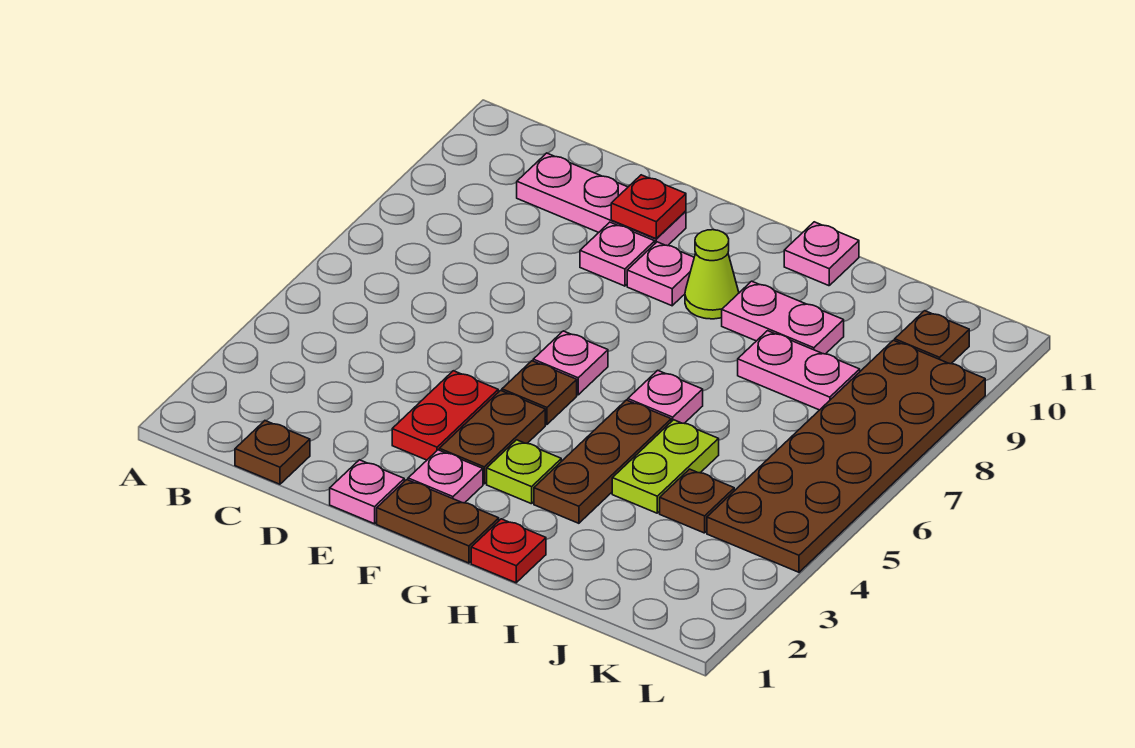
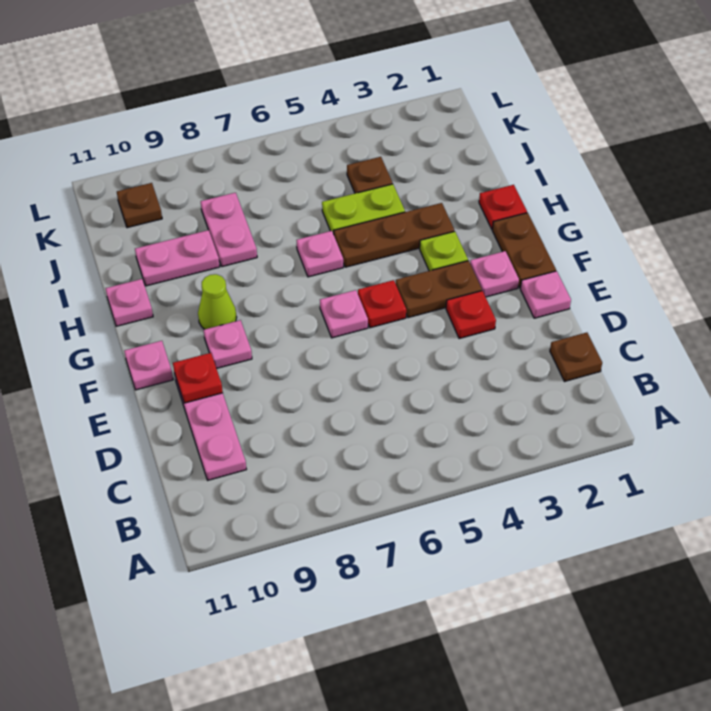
red plate E3:E4 level 1 -> red plate E3 level 1
pink plate E9 level 1 -> pink plate F11 level 1
brown plate F5 level 1 -> red plate F5 level 1
pink plate H9:I9 level 1 -> pink plate I9:I10 level 1
brown plate K4:L9 level 1 -> none

